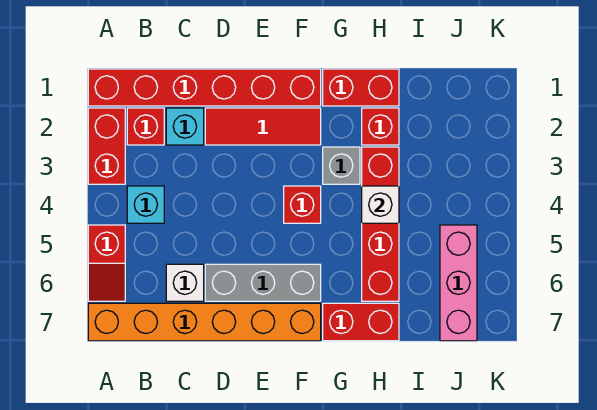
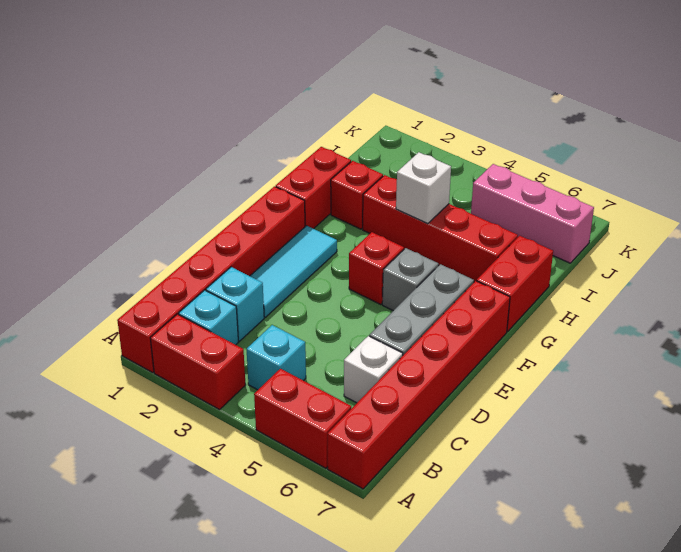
red slope A5:A6 level 1 top 5 -> red brick A5:A6 level 1
orange brick A7:F7 level 1 -> red brick A7:F7 level 1
red brick B2 level 1 -> cyan brick B2 level 1
red tile D2:F2 level 1 -> cyan tile D2:F2 level 1
grey brick G3 level 1 -> grey brick F5 level 1

